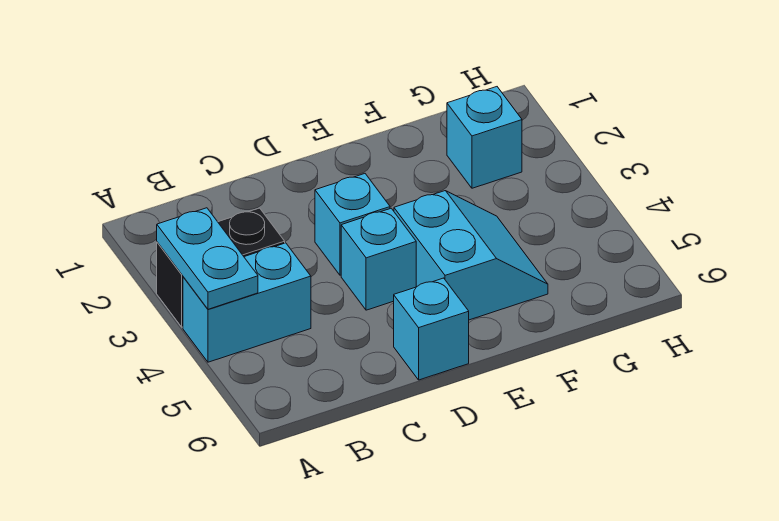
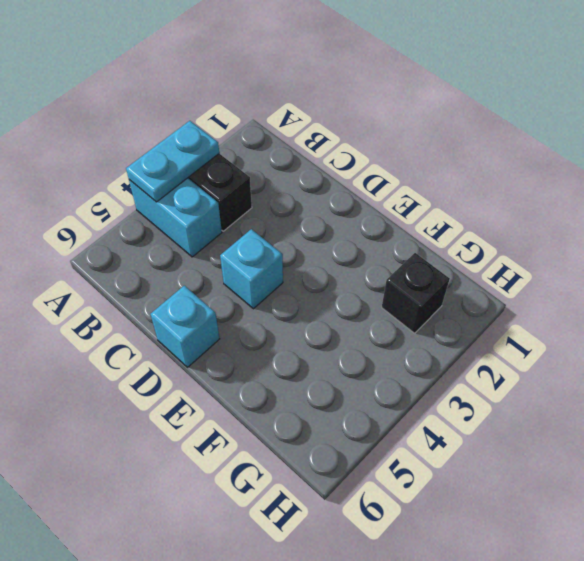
cyan brick D3 level 1 -> none
cyan slope E4:F5 level 1 top E -> none
cyan brick G2 level 1 -> black brick G2 level 1

